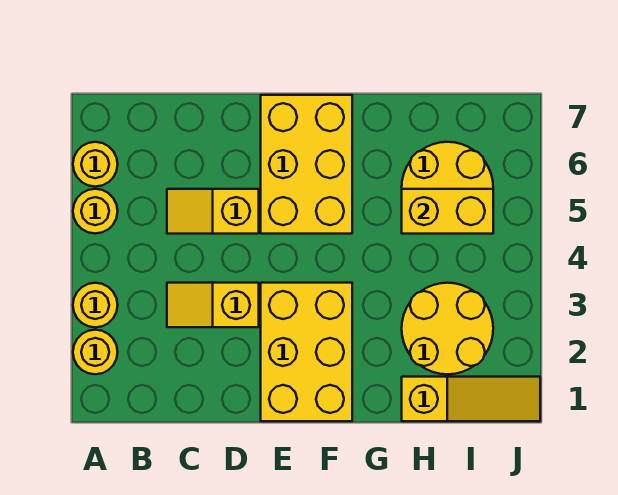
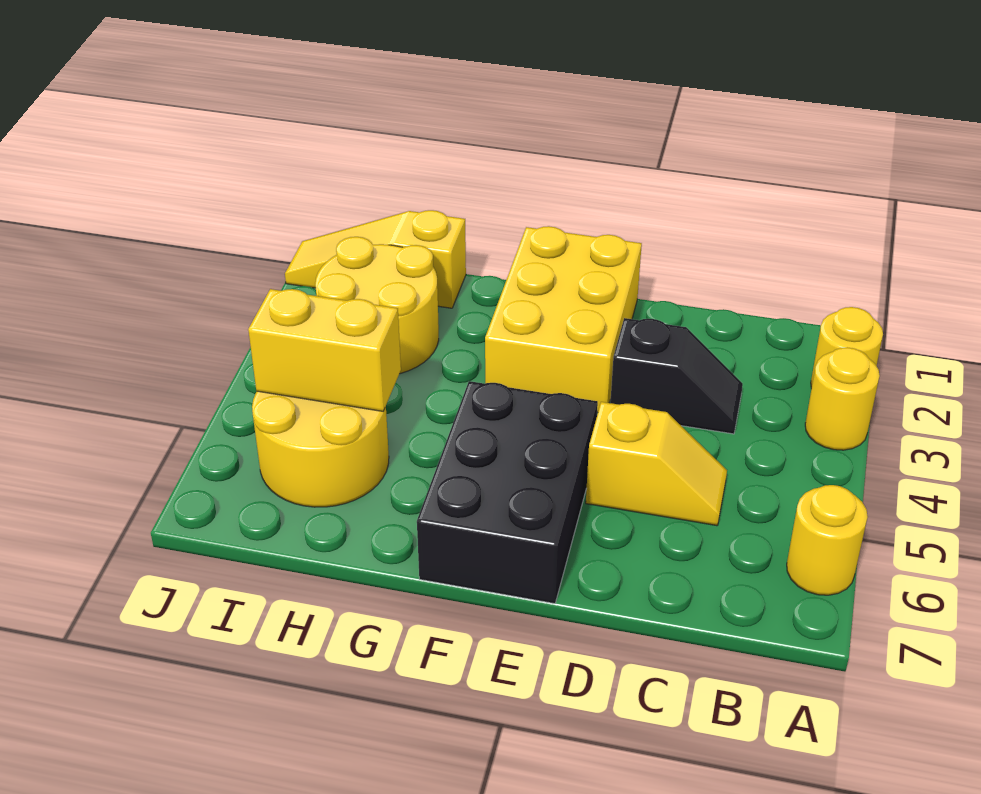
yellow round brick A5 level 1 -> none
yellow slope C3:D3 level 1 top D -> black slope C3:D3 level 1 top D
yellow brick E5:F7 level 1 -> black brick E5:F7 level 1

